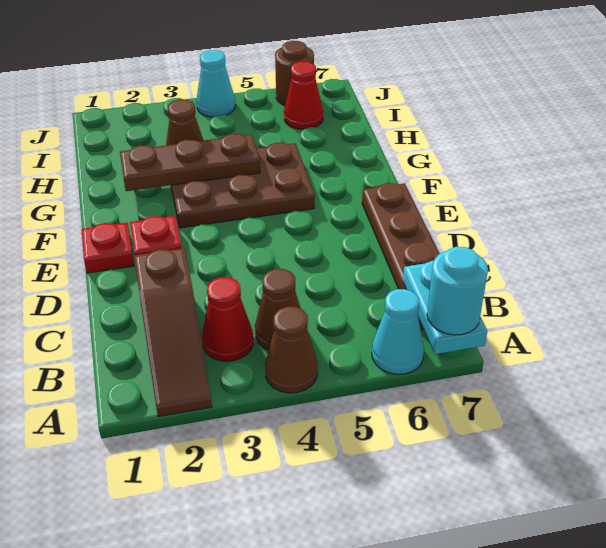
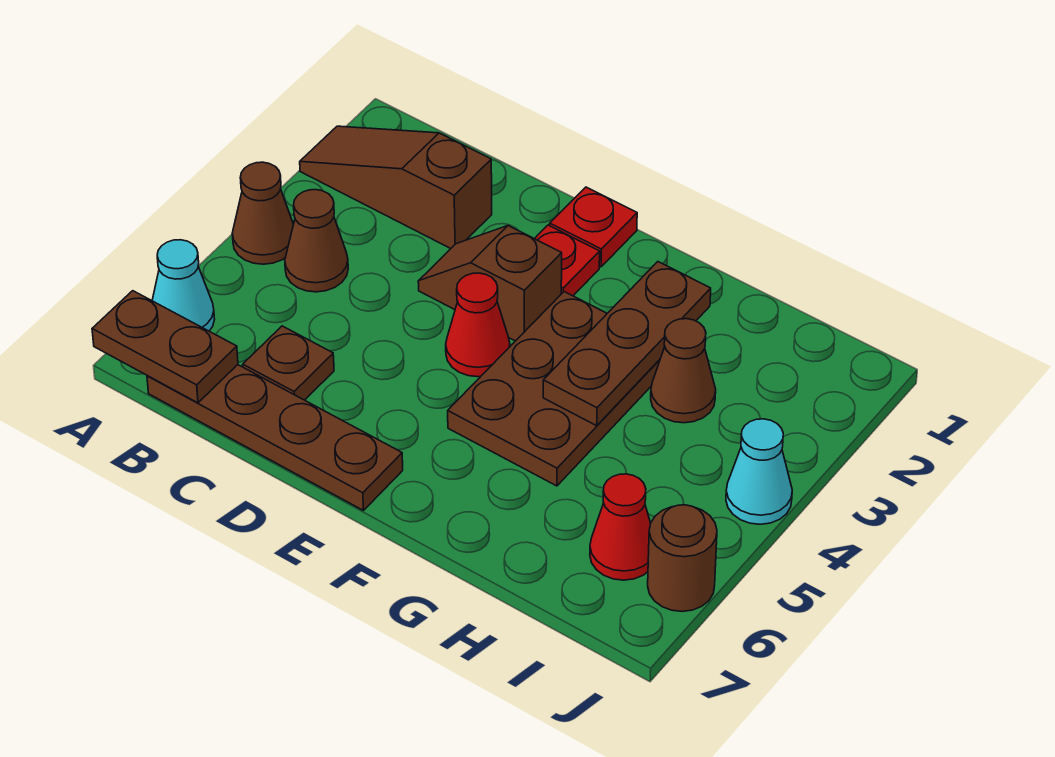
cyan plate A7:B7 level 2 -> brown plate A7:B7 level 2
cyan round brick A7 level 3 -> none
red cone B3 level 1 -> red cone E4 level 1
none -> brown plate C6 level 1
none -> brown slope D3:E3 level 1 top E

